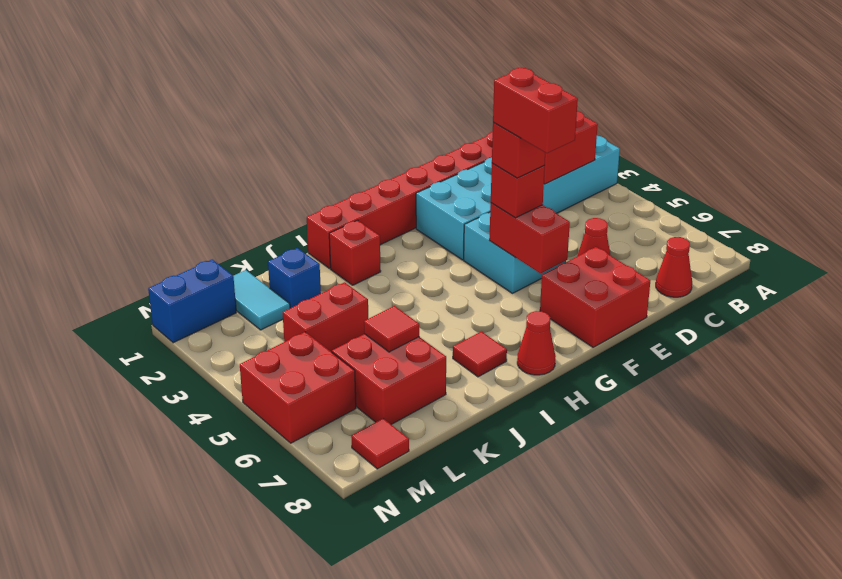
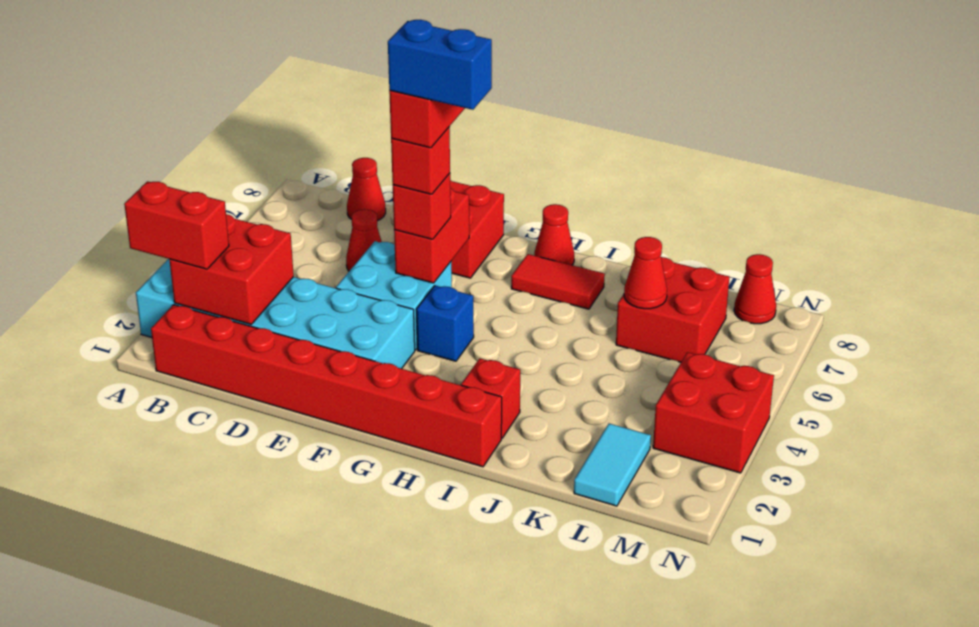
red tile I7 level 1 -> red tile H7:I7 level 1
blue brick K2 level 1 -> blue brick G4 level 1
red brick K4:L4 level 1 -> red brick A2:B2 level 3
red tile K6 level 2 -> red cone K6 level 2
blue brick M1:N1 level 1 -> blue brick F5:G5 level 6
red brick M5:N6 level 1 -> red brick M3:N4 level 1
red tile M8 level 1 -> red cone M8 level 1

